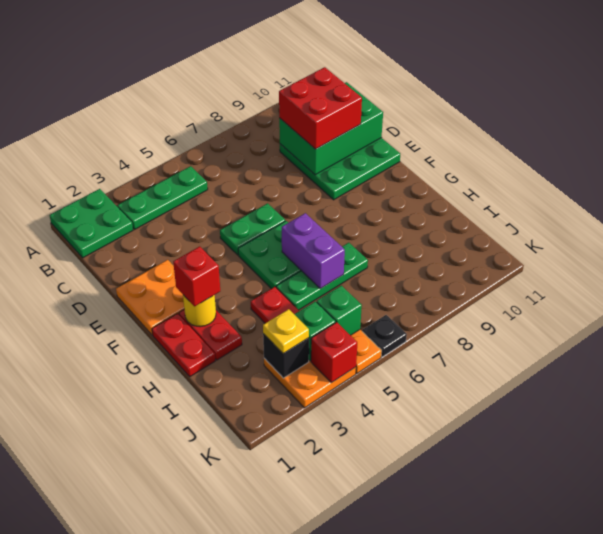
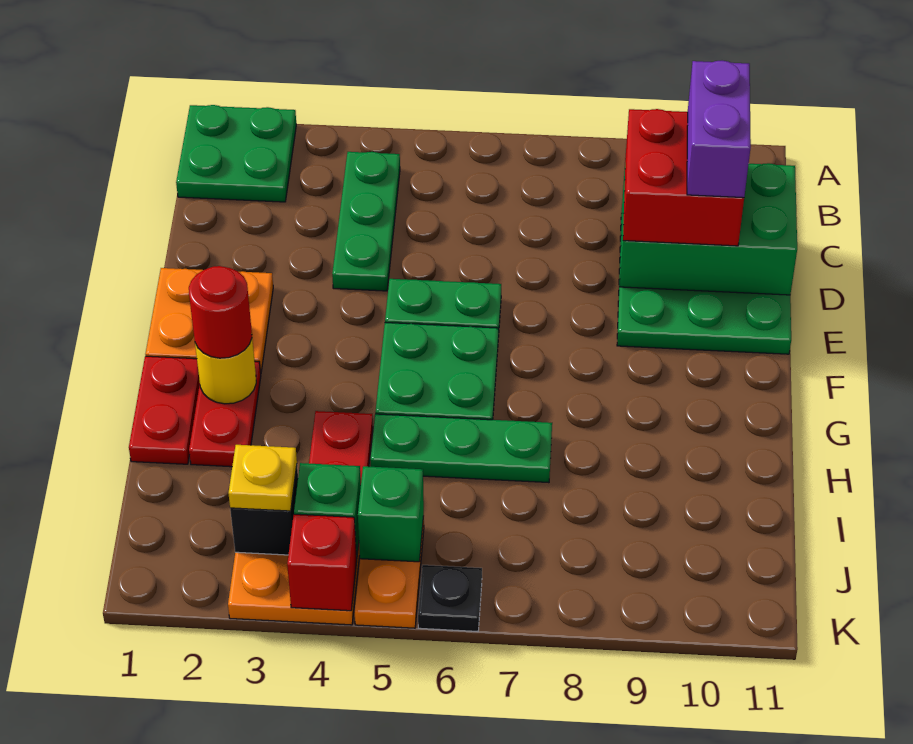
green plate B3:B5 level 1 -> green plate B4:D4 level 1
red brick G2 level 3 -> red round brick G2 level 3
purple brick G6:H6 level 2 -> purple brick C10:D10 level 4

